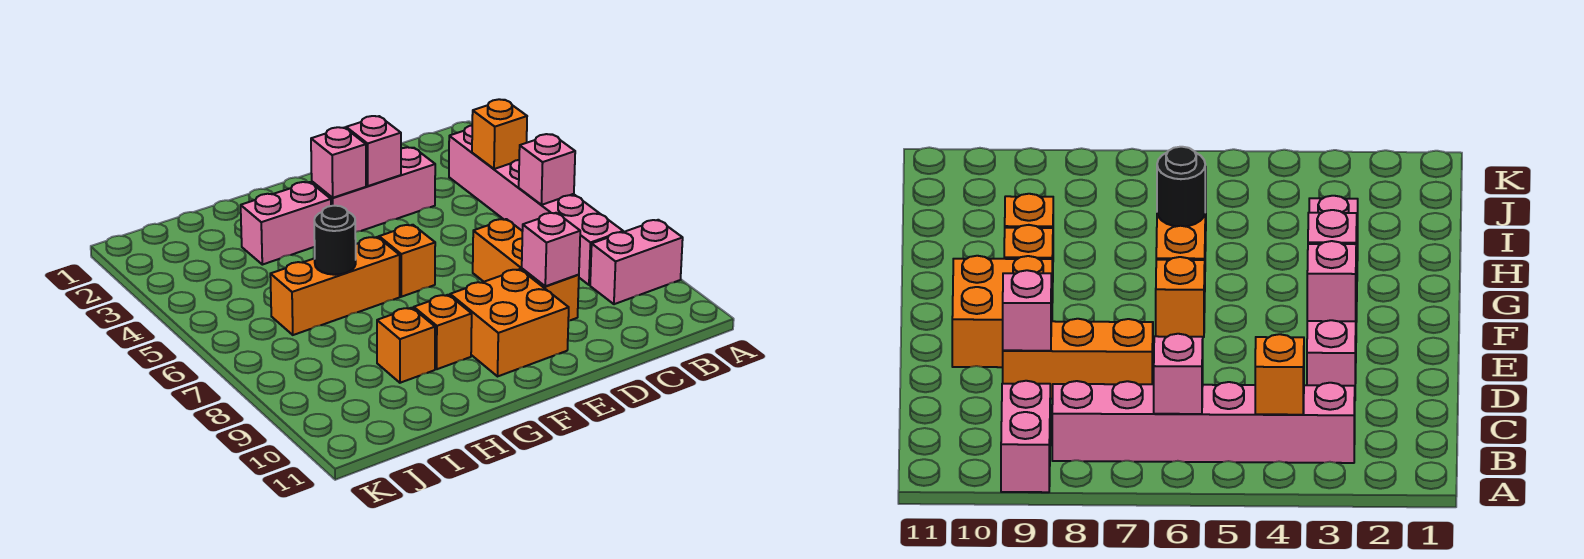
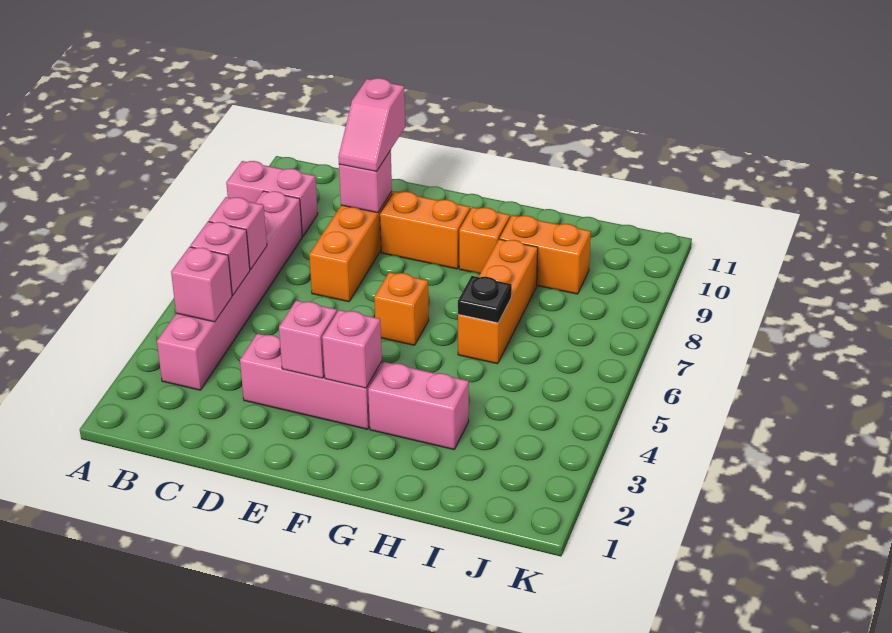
orange brick B4 level 2 -> pink brick B4 level 2
none -> pink brick B5 level 2
none -> pink slope D9:D10 level 3 top 10
orange brick E9:F10 level 1 -> orange brick E9:F9 level 1
orange brick G6:I6 level 1 -> orange brick H6:H8 level 1
black round brick H6 level 2 -> black plate H6 level 2
orange brick H9 level 1 -> orange brick H9:I9 level 1

